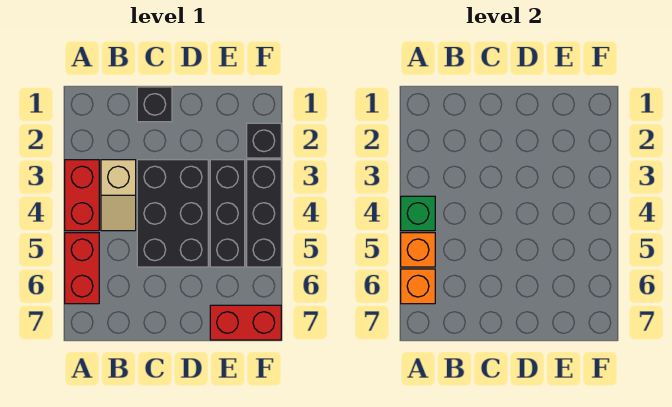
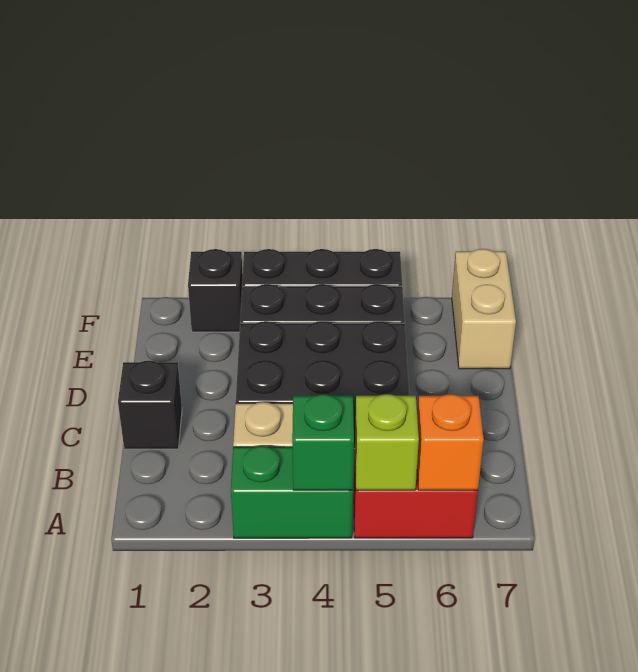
red brick A3:A4 level 1 -> green brick A3:A4 level 1
orange brick A5 level 2 -> lime brick A5 level 2
red brick E7:F7 level 1 -> tan brick E7:F7 level 1

